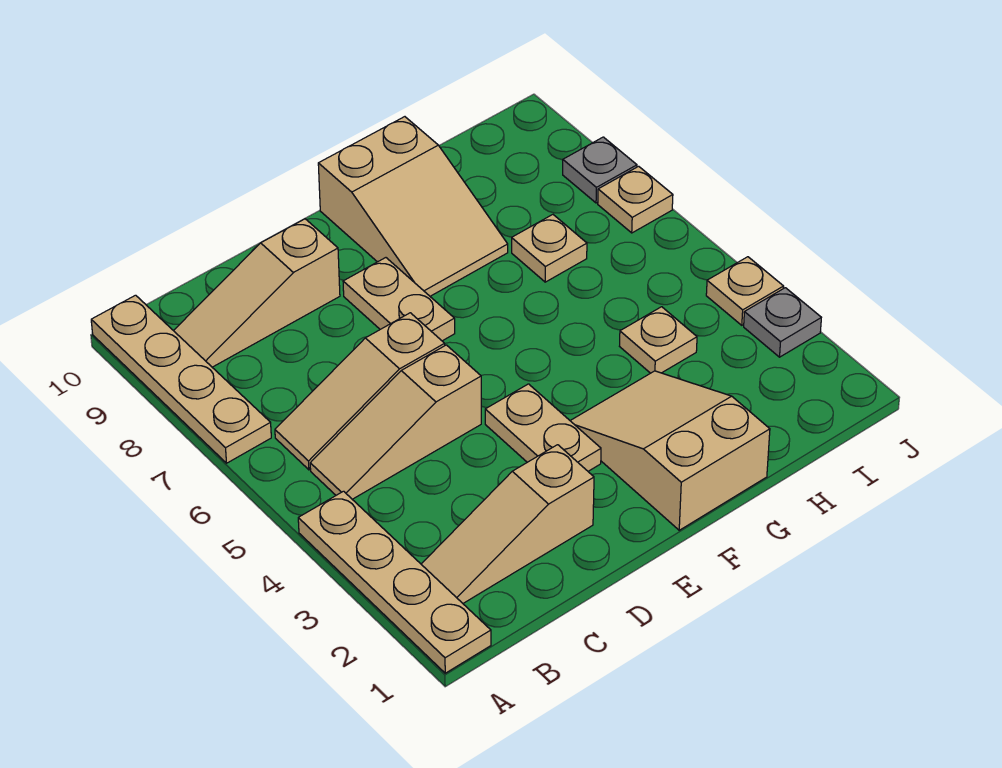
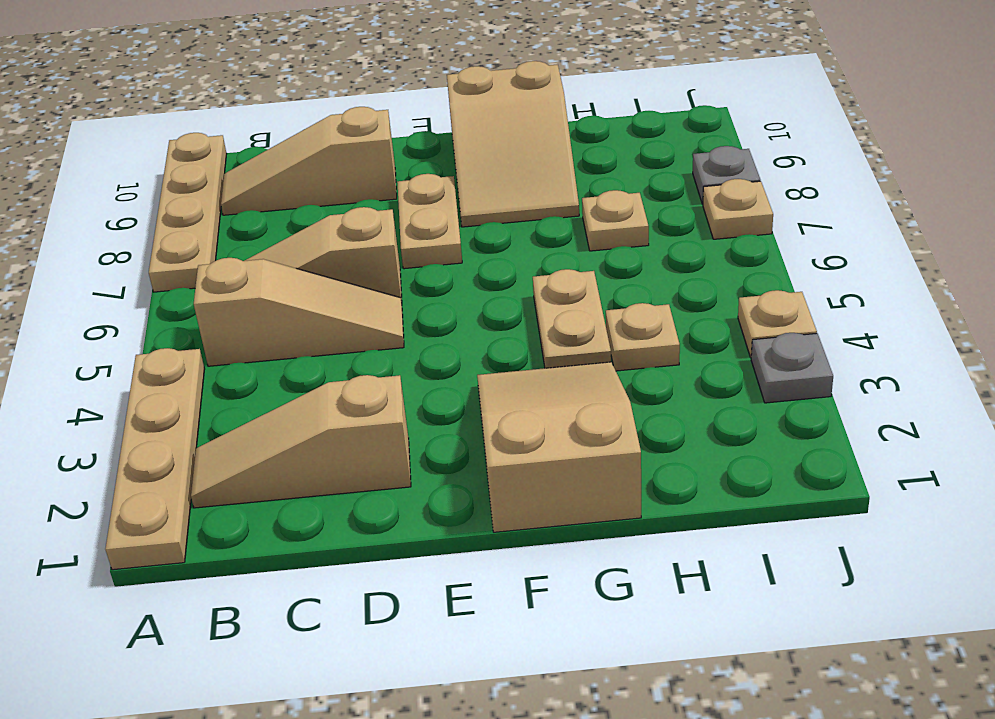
tan slope B5:D5 level 1 top D -> tan slope B5:D5 level 1 top B
tan plate E3:E4 level 1 -> tan plate G4:G5 level 1

